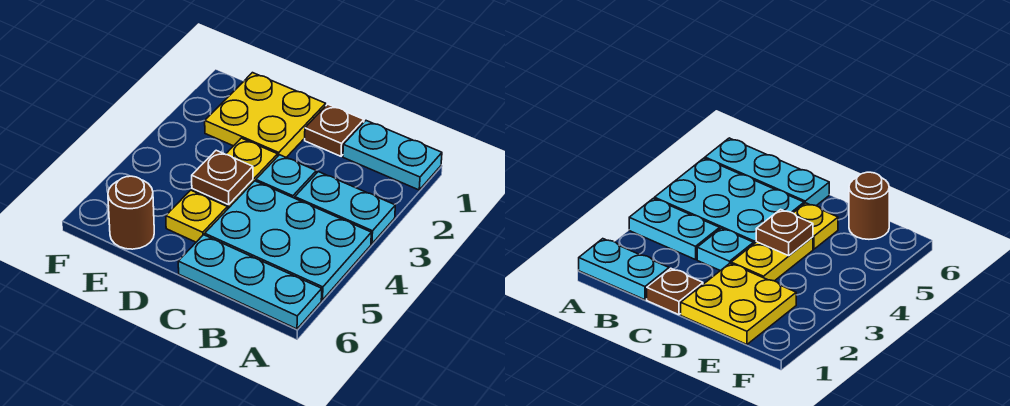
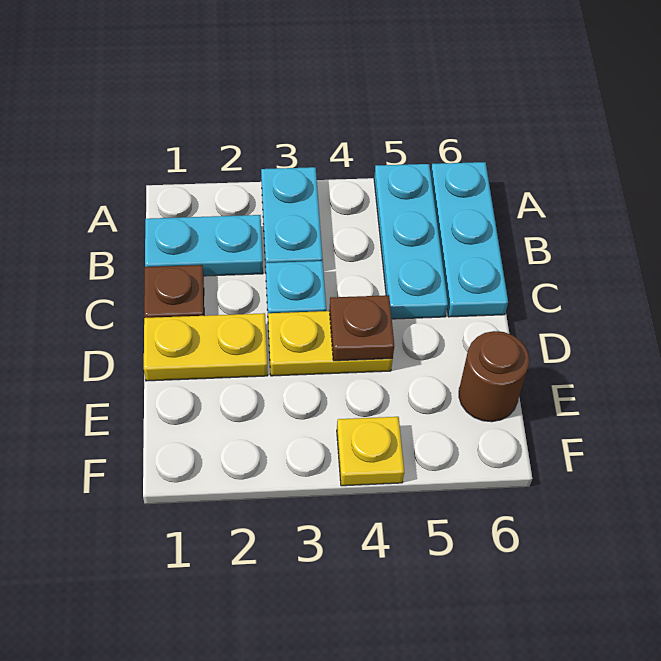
cyan plate A1:B1 level 1 -> cyan plate B1:B2 level 1
cyan plate A4:C5 level 1 -> cyan plate A5:C5 level 1
yellow plate D1:E2 level 1 -> yellow plate D1:D2 level 1
yellow plate D5 level 1 -> yellow plate F4 level 1

